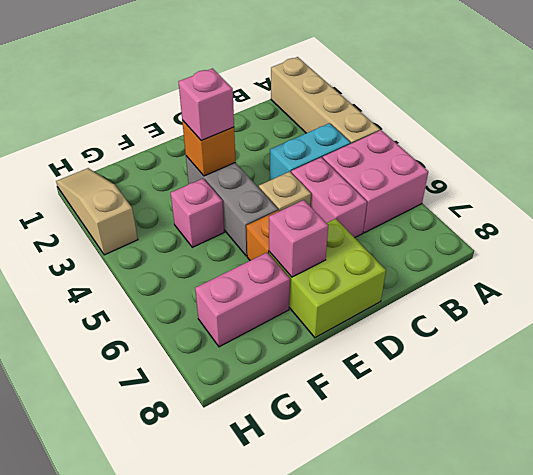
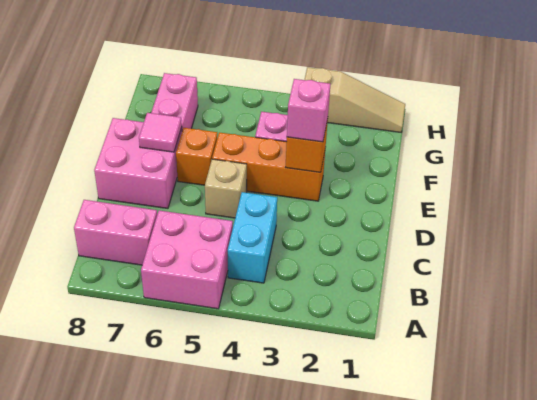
tan brick A1:A4 level 1 -> none
pink brick C5:C6 level 1 -> pink brick B7:B8 level 1
lime brick D7:E8 level 1 -> pink brick D7:E8 level 1
grey brick E3:E5 level 1 -> orange brick E3:E5 level 1
pink brick E7 level 2 -> pink tile E7 level 2

